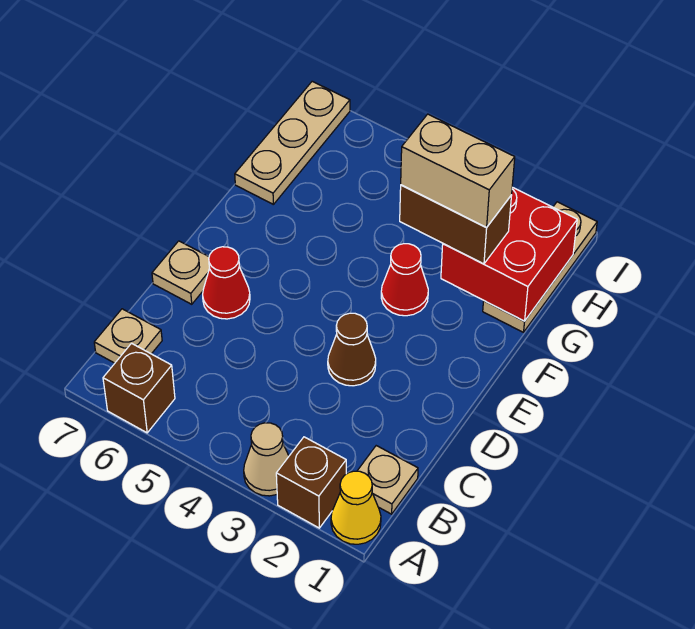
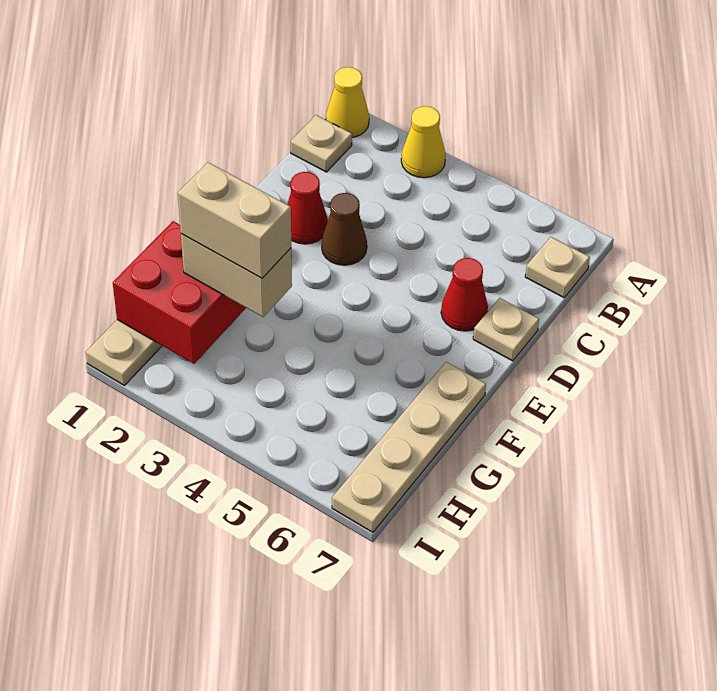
brown brick A2 level 1 -> none
tan cone A3 level 1 -> yellow cone A3 level 1
brown brick A6 level 1 -> none
red cone F3 level 1 -> red cone D2 level 1
brown brick G2:G3 level 3 -> tan brick G2:G3 level 3
tan plate G7:I7 level 1 -> tan plate F7:I7 level 1

